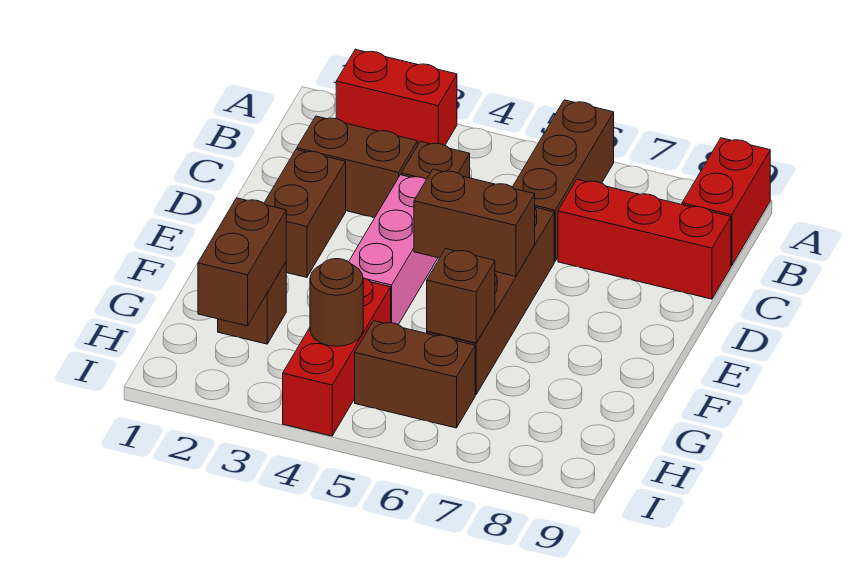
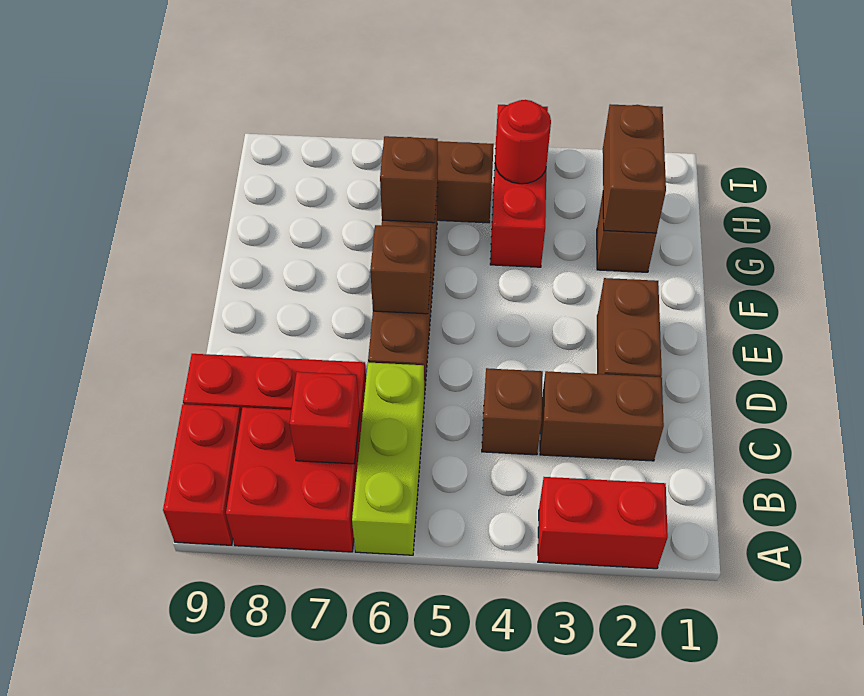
brown brick A6:C6 level 1 -> lime brick A6:C6 level 1
none -> red brick A7:B8 level 1
none -> red brick B7 level 2
pink brick D4:F4 level 1 -> none
brown brick E5:E6 level 2 -> brown brick E6 level 2
brown round brick H4 level 2 -> red round brick H4 level 2

